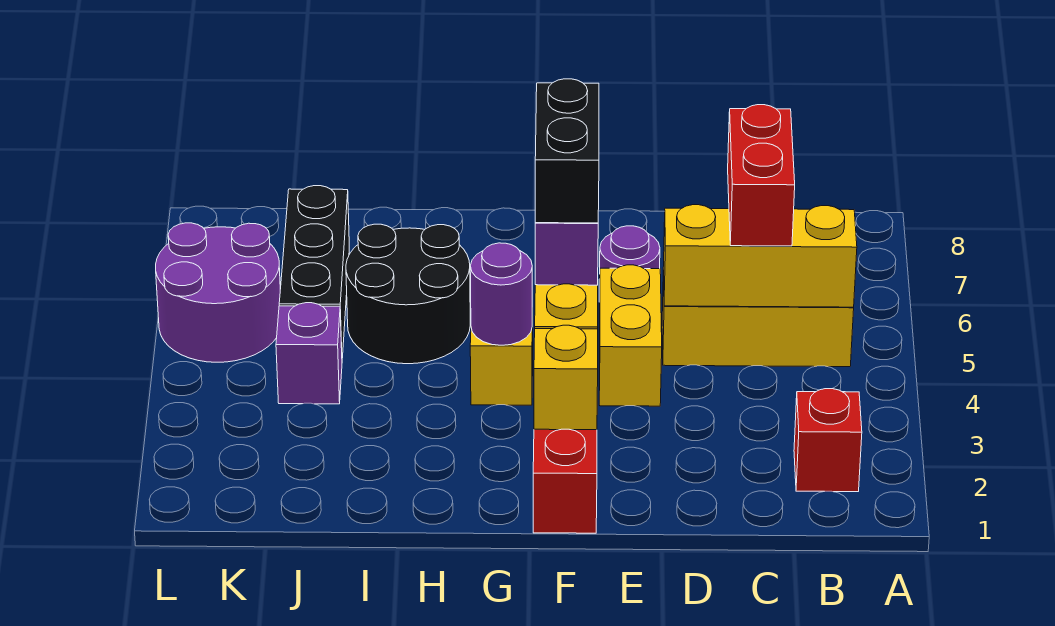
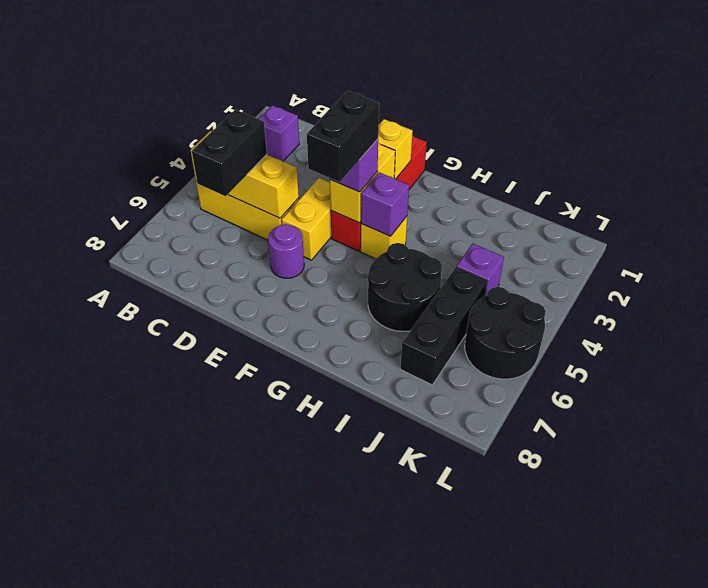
red brick B2 level 1 -> purple brick B2 level 1
red brick C5:C6 level 3 -> black brick C5:C6 level 3
purple round brick G4 level 2 -> purple brick G4 level 2
purple round brick K5:L6 level 1 -> black round brick K5:L6 level 1

